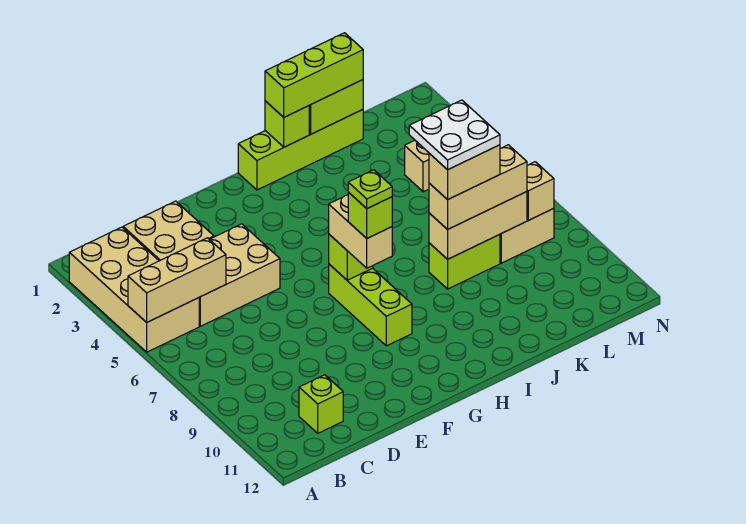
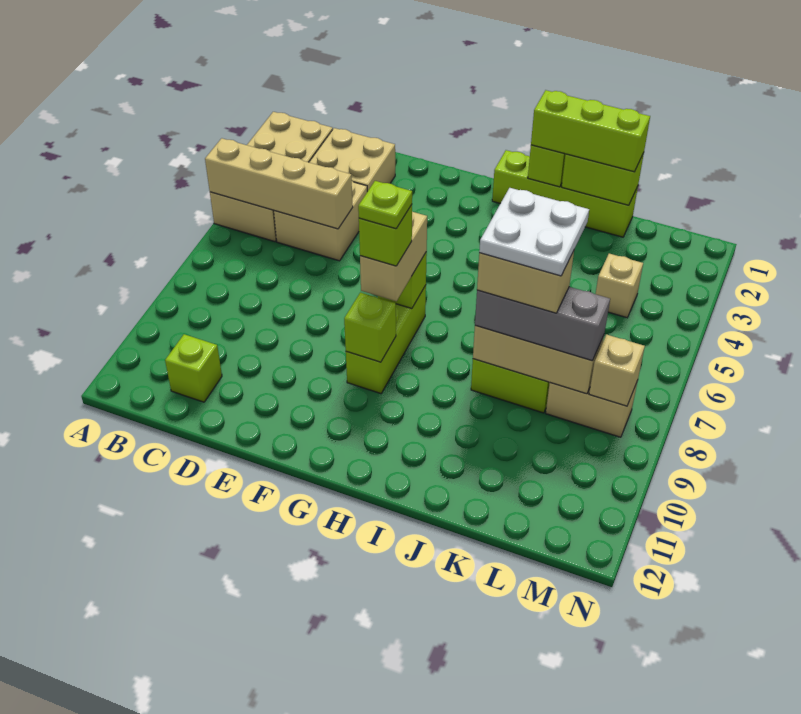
tan brick A5:C5 level 2 -> tan brick A5:D5 level 2
tan brick C4:E5 level 1 -> tan brick C4:D5 level 1
none -> lime brick G9 level 2
tan brick J8:L8 level 3 -> grey brick J8:L8 level 3

